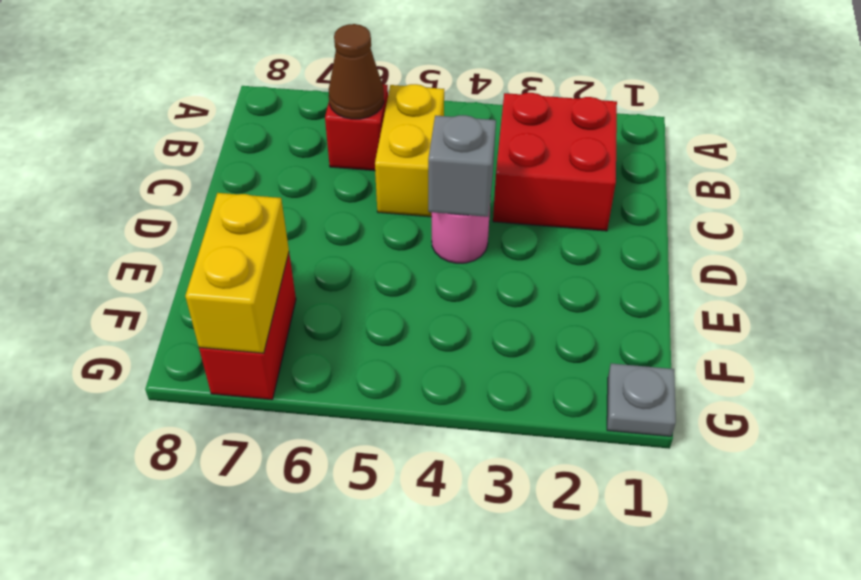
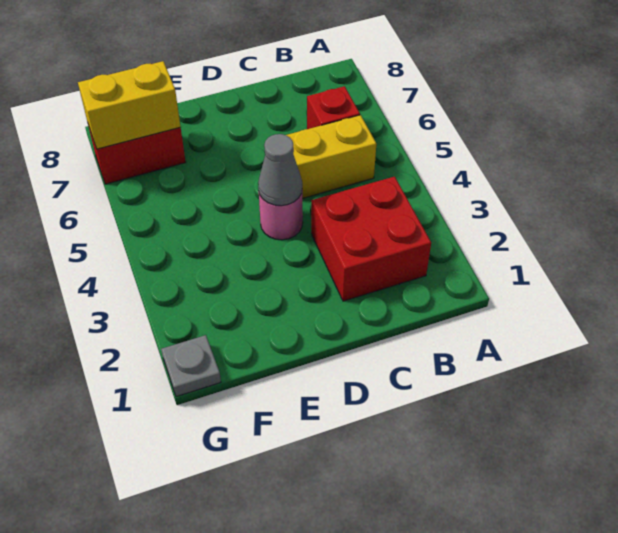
brown cone B6 level 2 -> none
grey brick D4 level 2 -> grey cone D4 level 2

